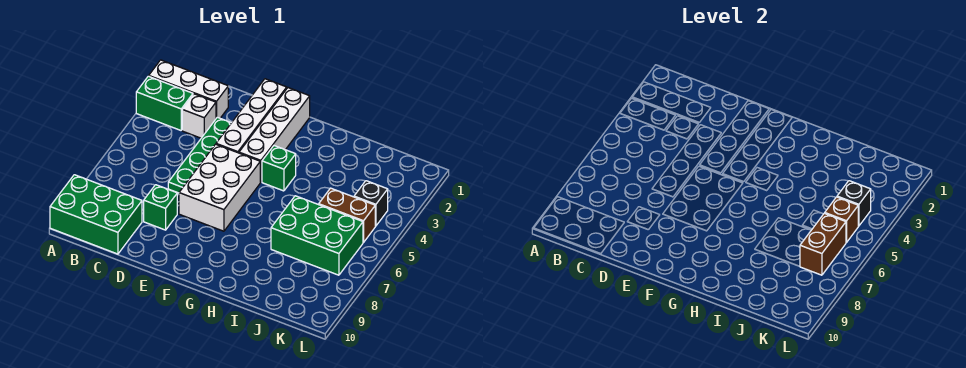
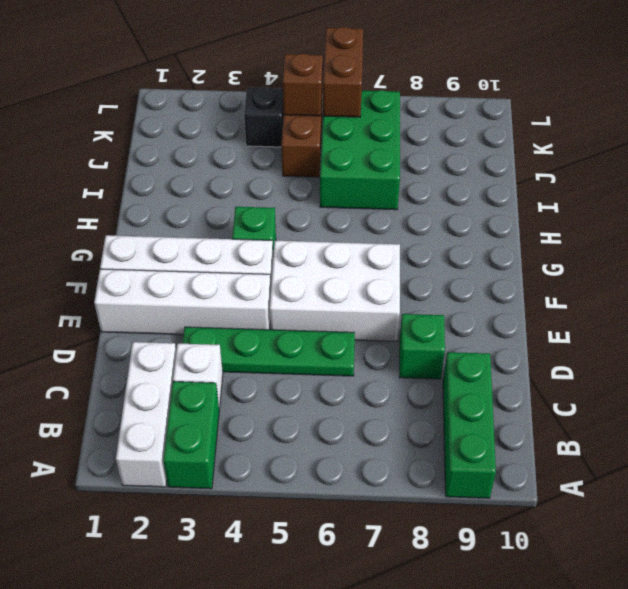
green brick A9:C10 level 1 -> green brick A9:C9 level 1
black brick K4 level 2 -> none
brown brick K6:K7 level 2 -> brown brick K6:L6 level 2

